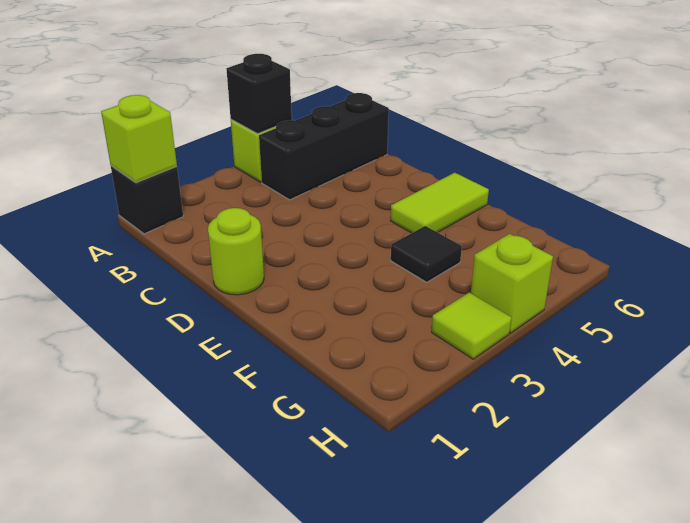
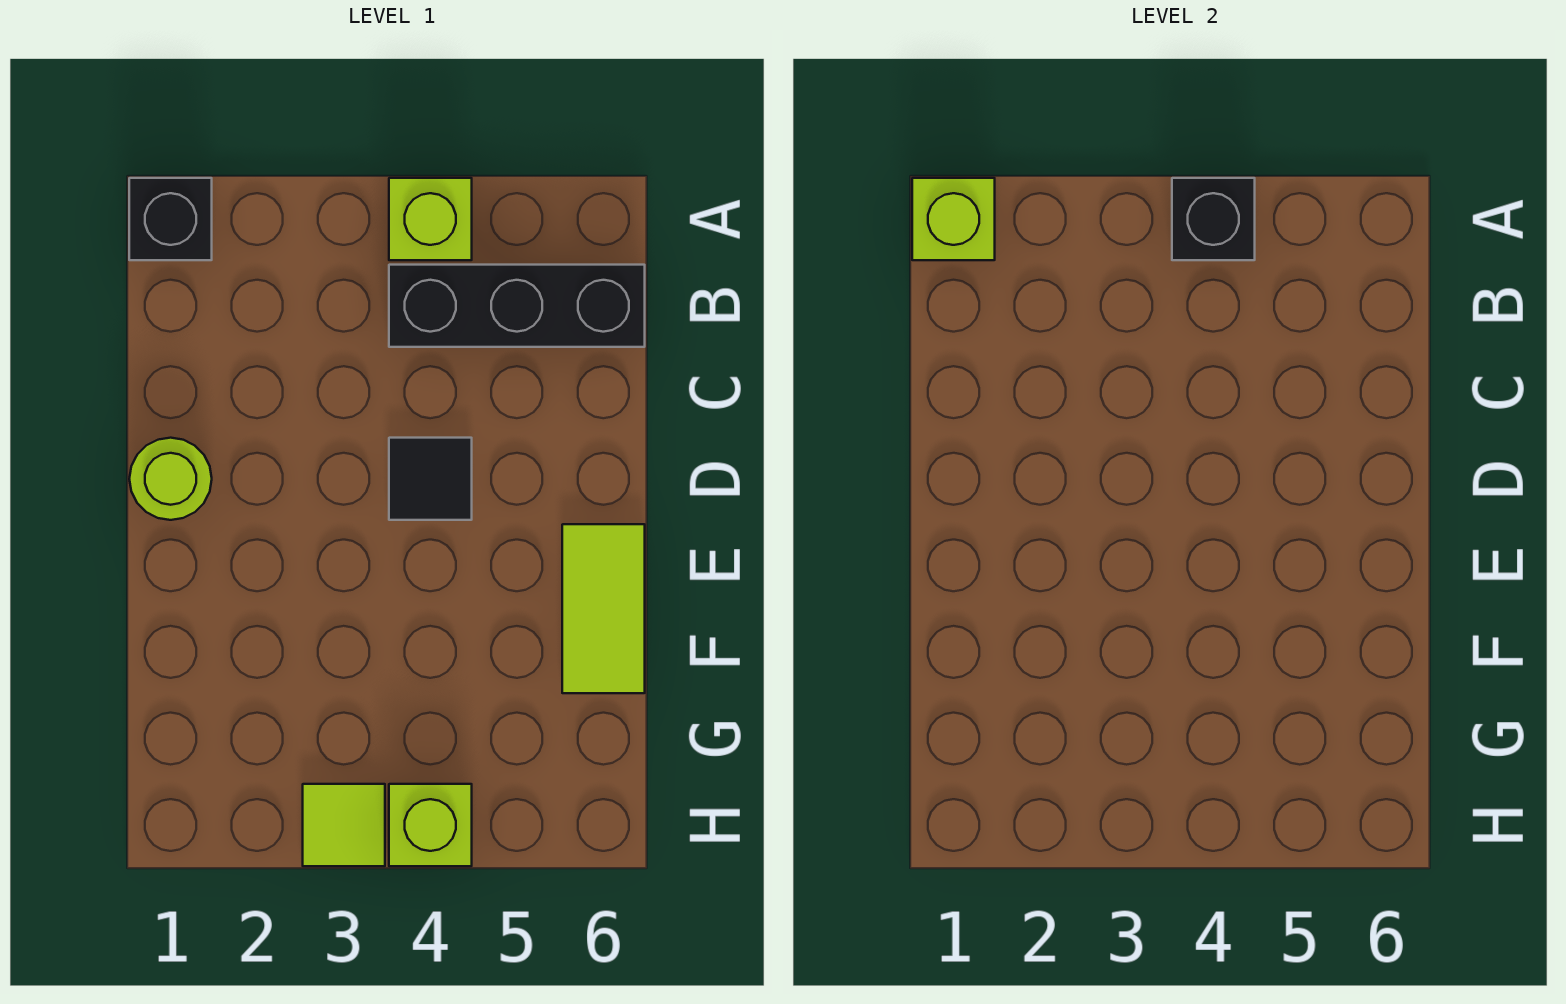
lime tile E5:E6 level 1 -> lime tile E6:F6 level 1
black tile F4 level 1 -> black tile D4 level 1

